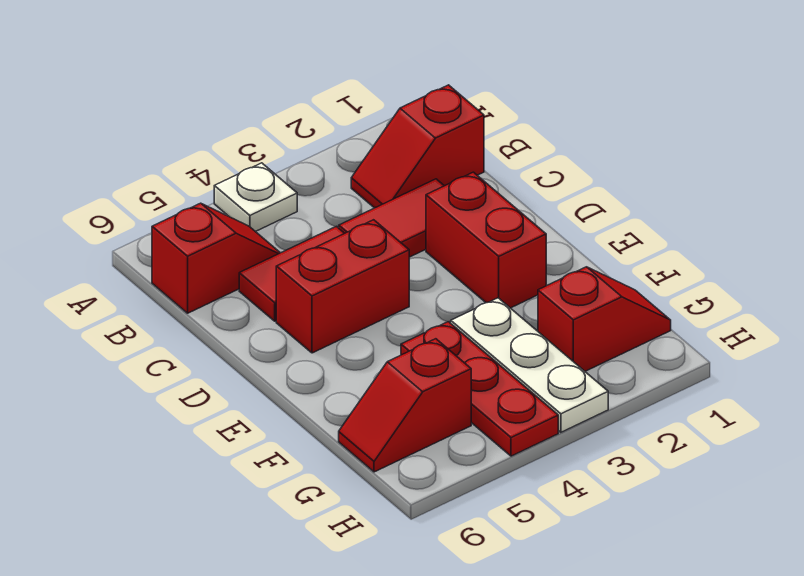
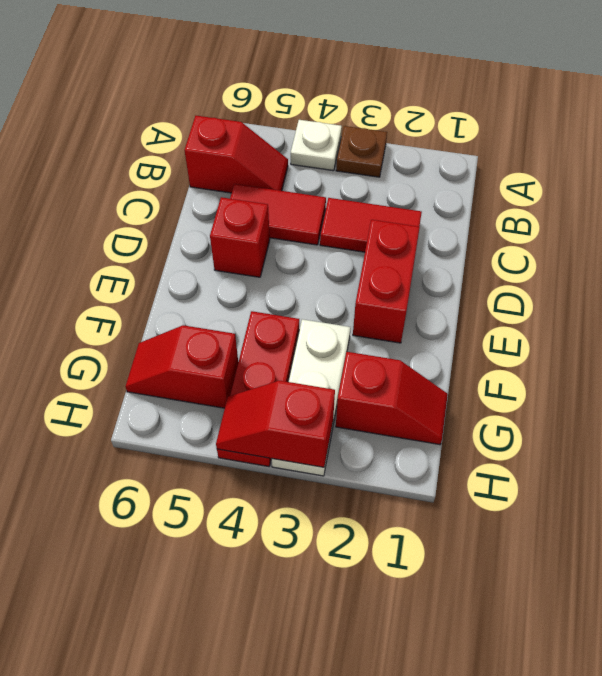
none -> brown plate A3 level 1
red slope B1:B2 level 1 top 1 -> red slope H3:H4 level 2 top 3
red brick D4:D5 level 1 -> red brick D5 level 1

